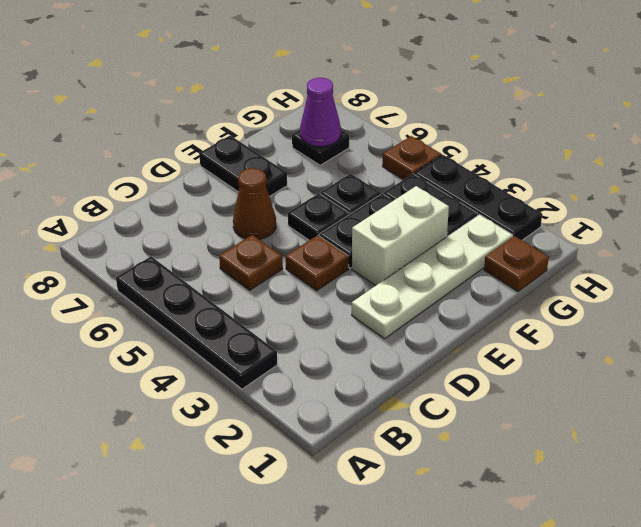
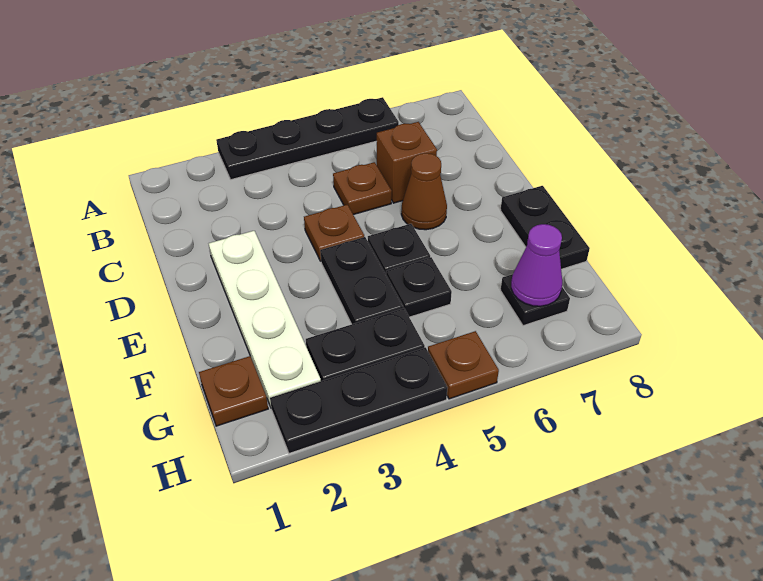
none -> brown brick C6 level 1
white brick E3:F3 level 1 -> none
black plate E7:E8 level 1 -> black plate E8:F8 level 1

